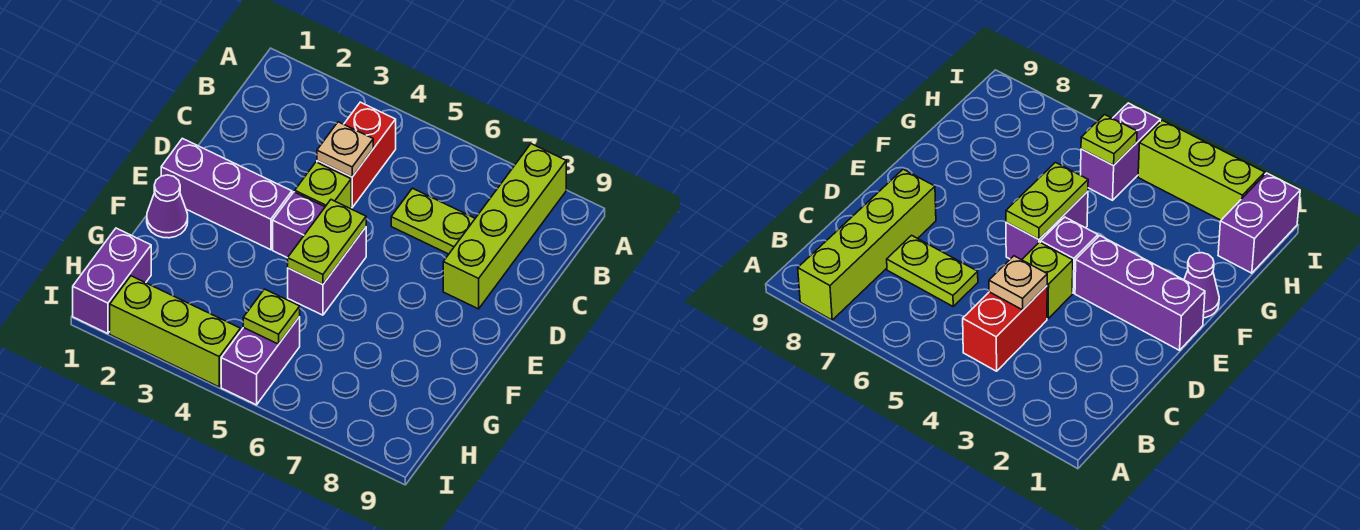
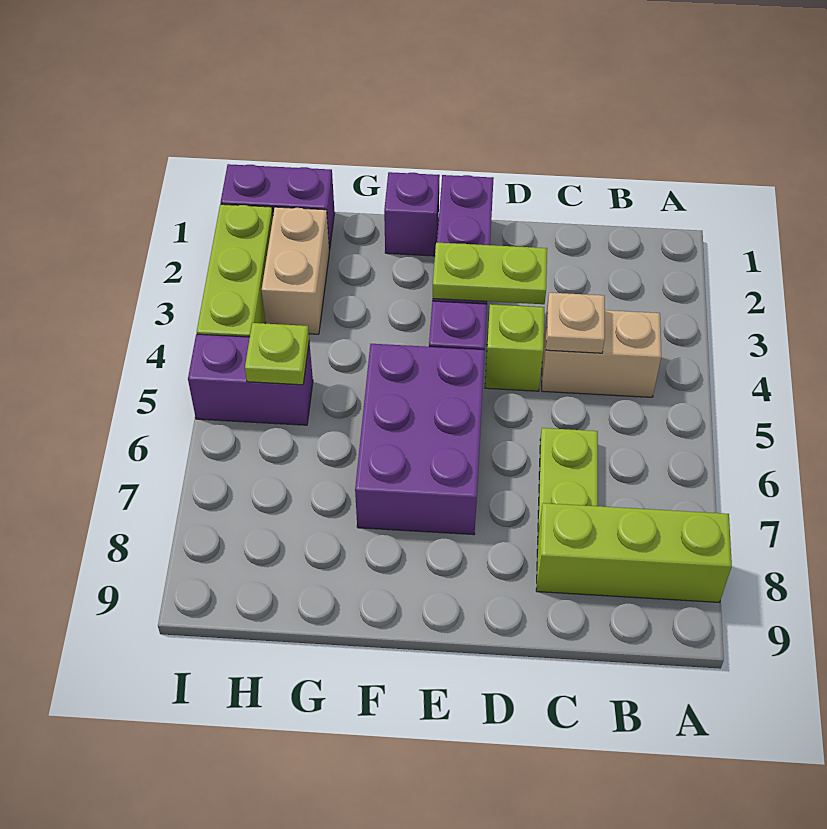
lime brick A8:D8 level 1 -> lime brick A8:C8 level 1
red brick B4:C4 level 1 -> tan brick B4:C4 level 1
purple brick E5:F5 level 1 -> purple brick E5:F7 level 1
lime plate E5:F5 level 2 -> lime plate D3:E3 level 2
purple cone F1 level 1 -> purple brick F1 level 1
none -> tan brick H2:H3 level 1

